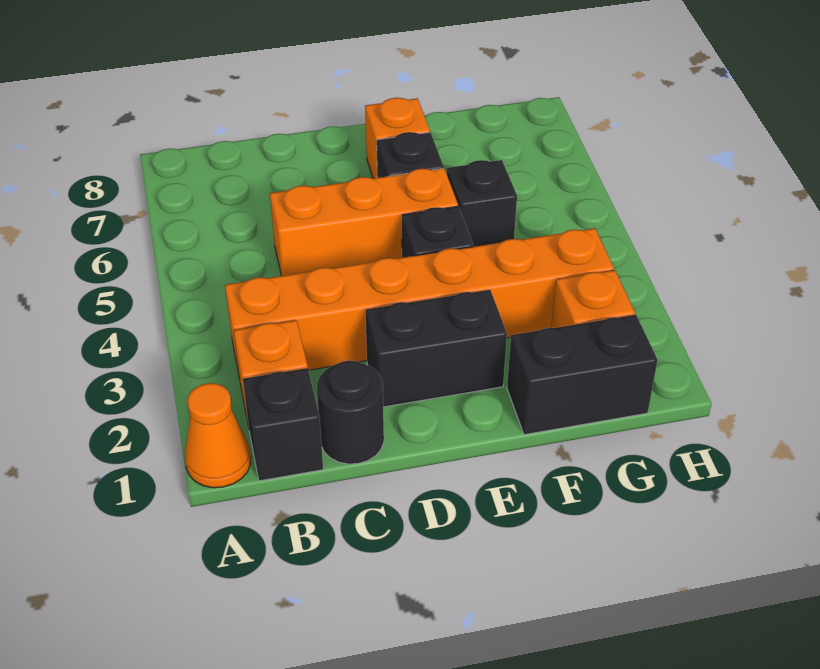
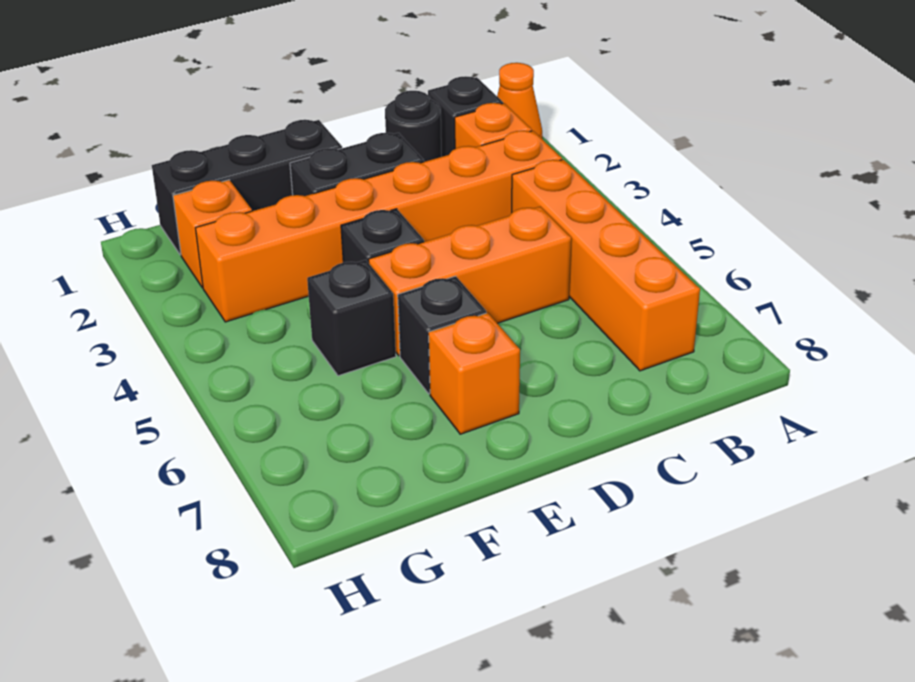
none -> orange brick B4:B7 level 1
black brick F1:G1 level 1 -> black brick E1:G1 level 1

